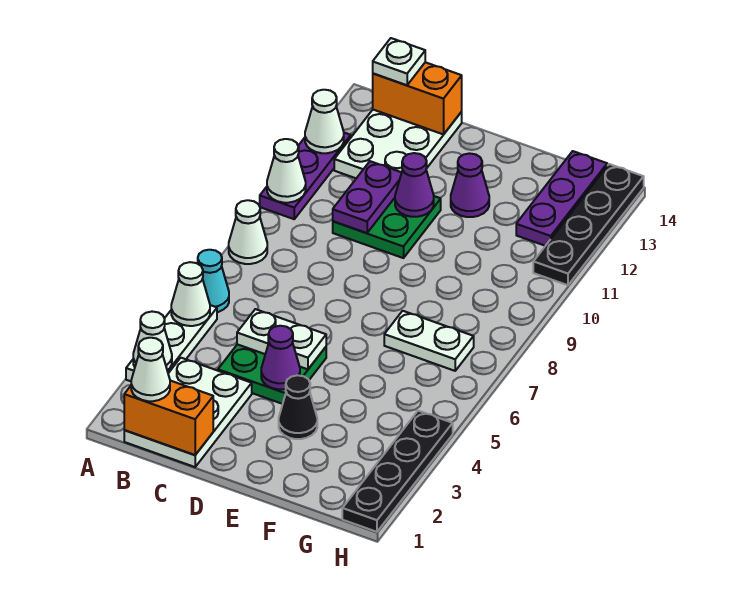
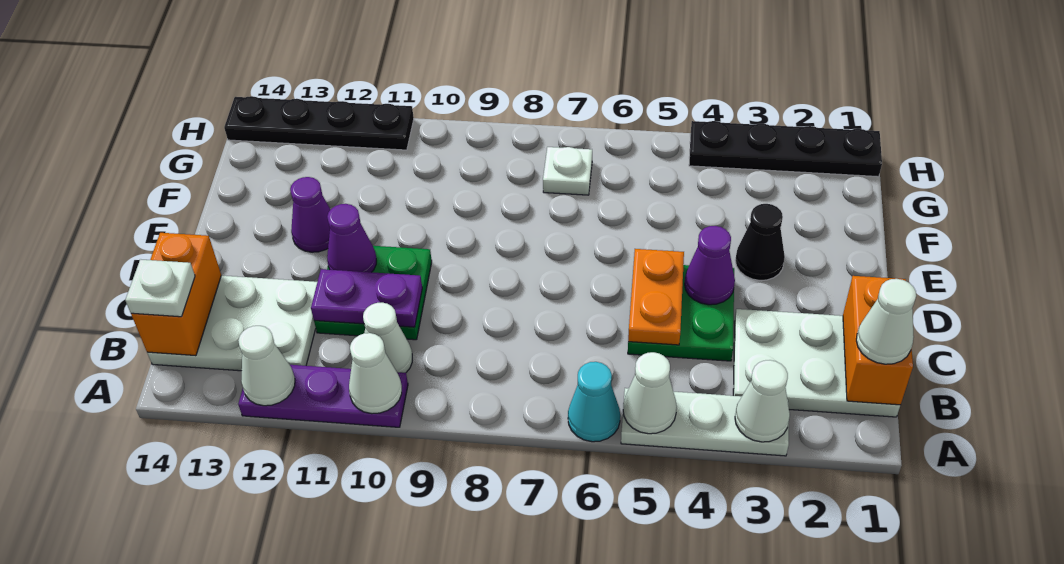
white cone A8 level 1 -> white cone B10 level 1
white plate C5:D5 level 2 -> orange plate C5:D5 level 2
white plate F7:G7 level 1 -> white plate G7 level 1
purple plate G12:G14 level 1 -> none

